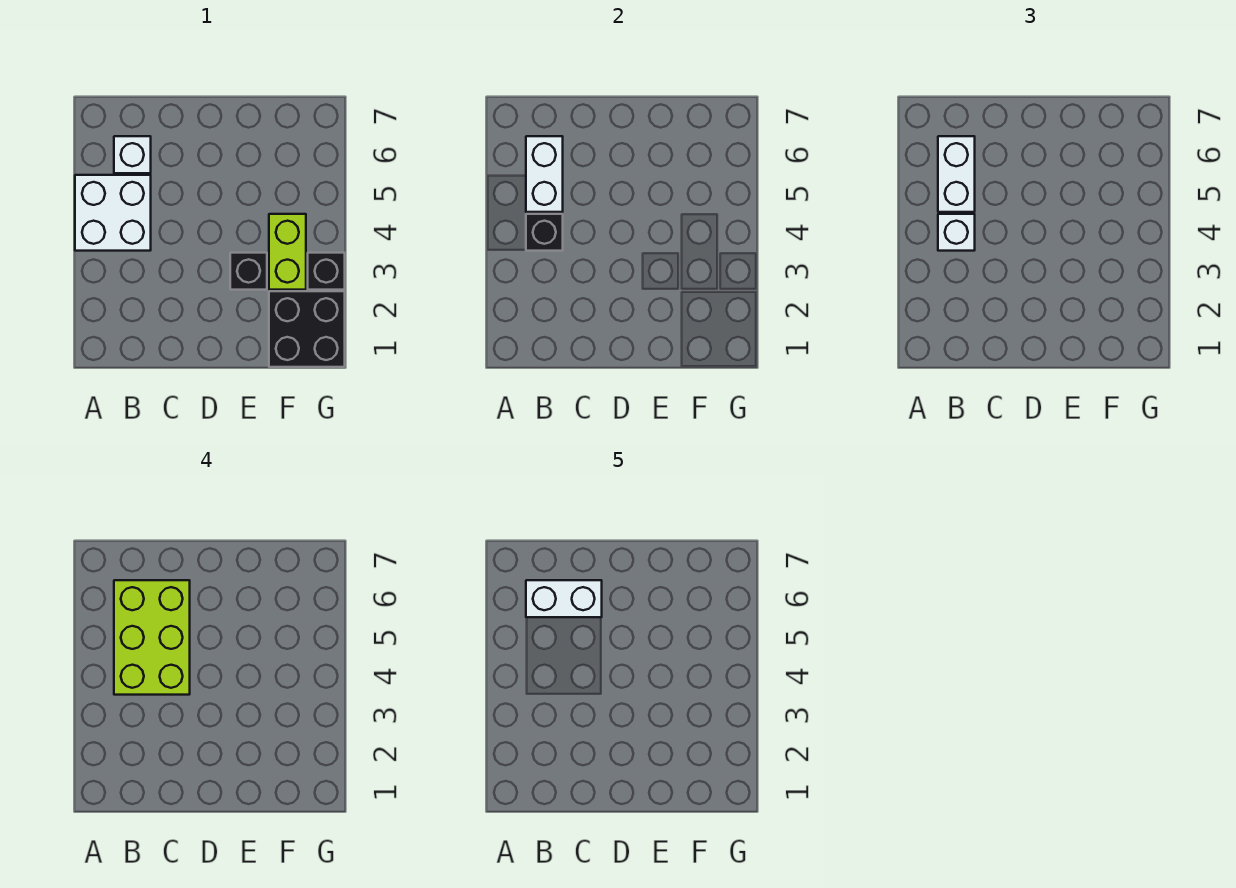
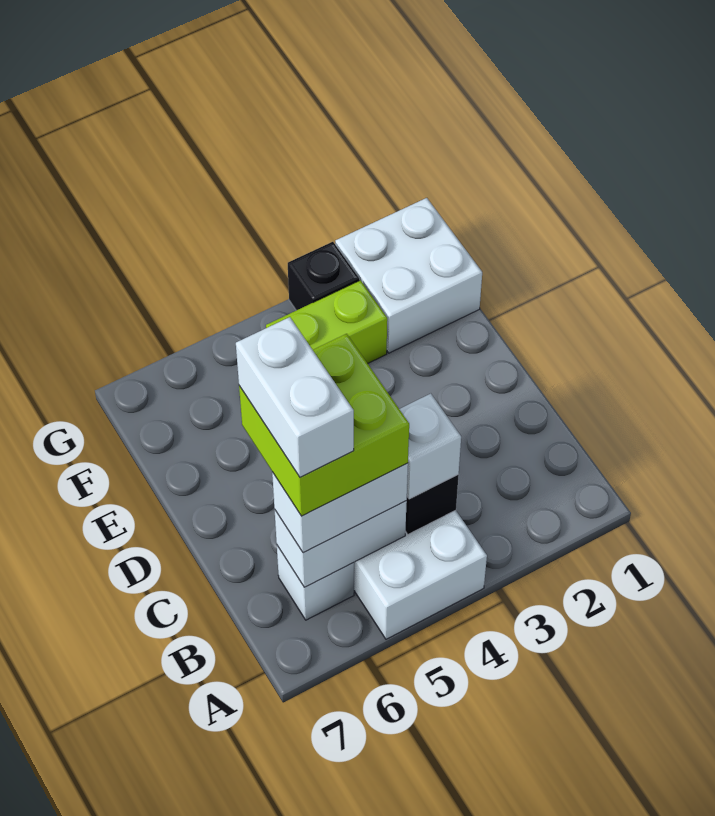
lime brick B4:C6 level 4 -> lime brick B5:C6 level 4
black brick E3 level 1 -> none
black brick F1:G2 level 1 -> white brick F1:G2 level 1

